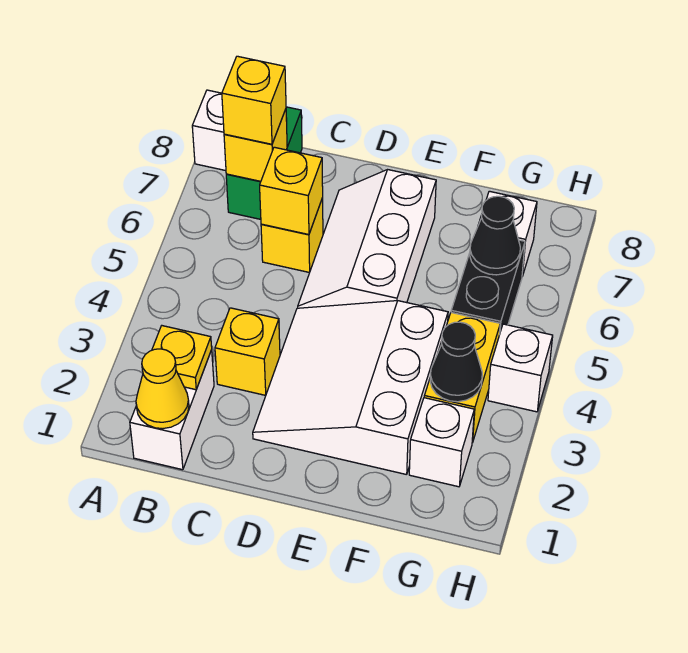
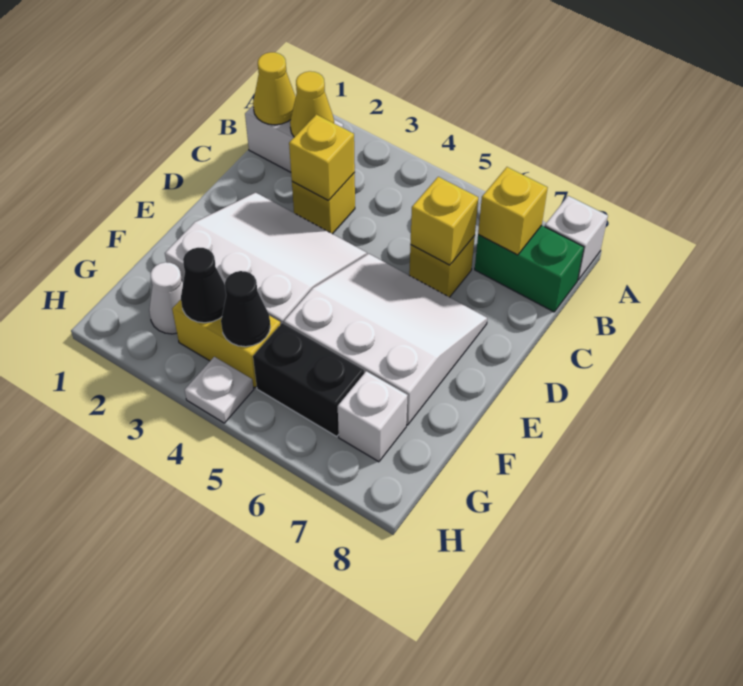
yellow plate B2 level 2 -> yellow cone B2 level 2
yellow brick B7 level 3 -> yellow brick C3 level 2
white slope D5:E7 level 1 top E -> white slope D5:F7 level 1 top F
white brick G2 level 1 -> white cone G2 level 1
black cone G6 level 2 -> black cone G4 level 2
white brick H4 level 1 -> white plate H4 level 1

